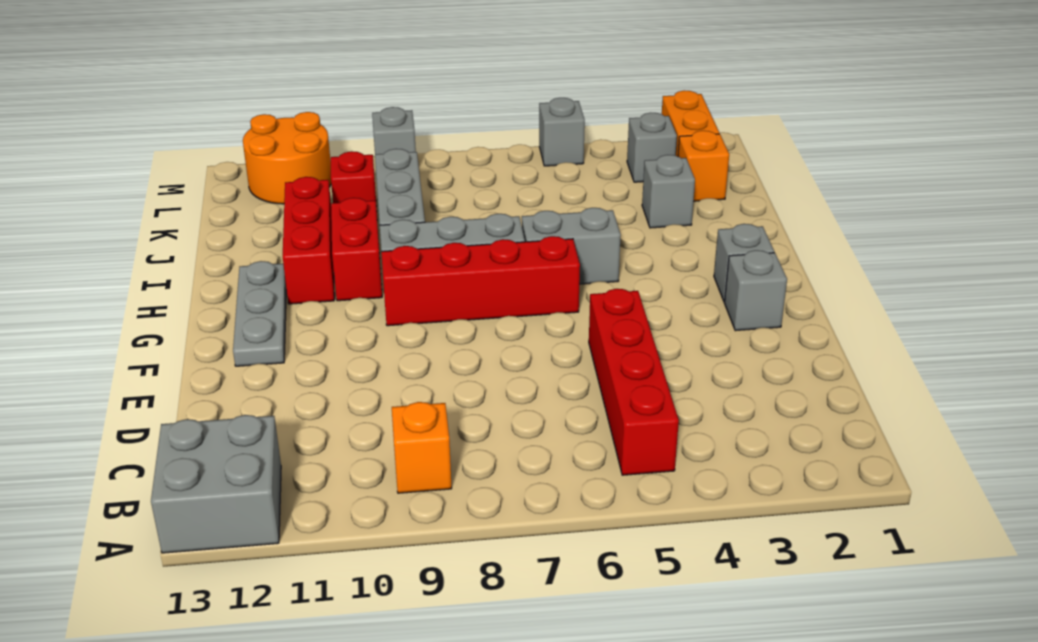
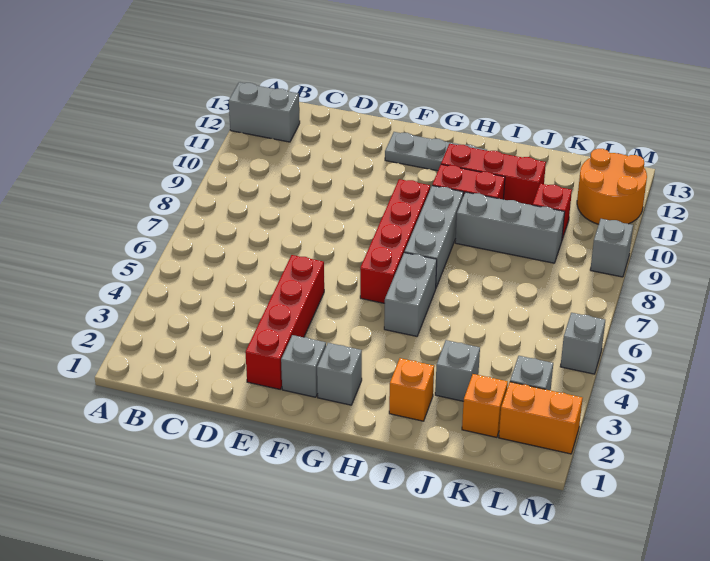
grey brick A12:B13 level 1 -> grey brick A12:B12 level 1
red brick B5:E5 level 1 -> red brick E2:E5 level 1
orange brick B9 level 1 -> orange brick I2 level 1

